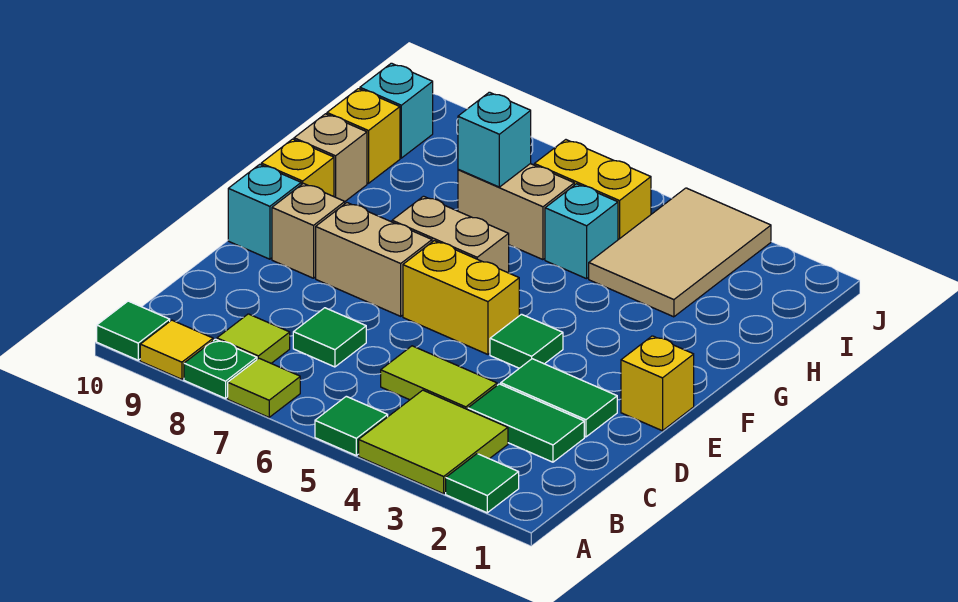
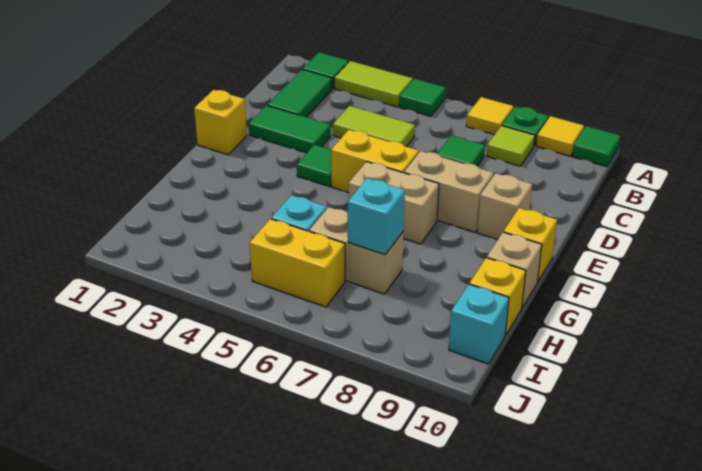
lime tile A3:B4 level 1 -> lime tile A3:A4 level 1
lime tile A7 level 1 -> yellow tile A7 level 1
green tile C2:C3 level 1 -> green tile B2:C2 level 1
cyan brick E10 level 1 -> none
tan tile H3:J4 level 1 -> none

